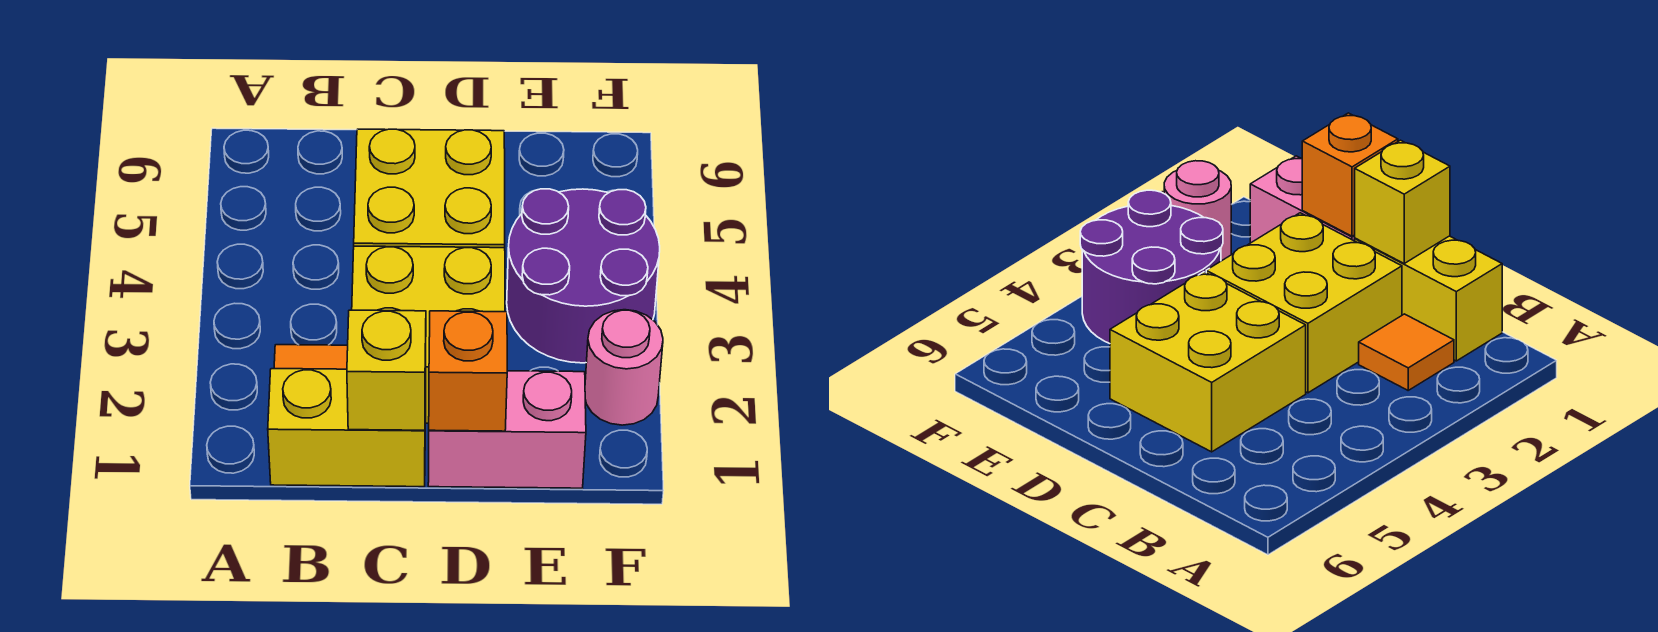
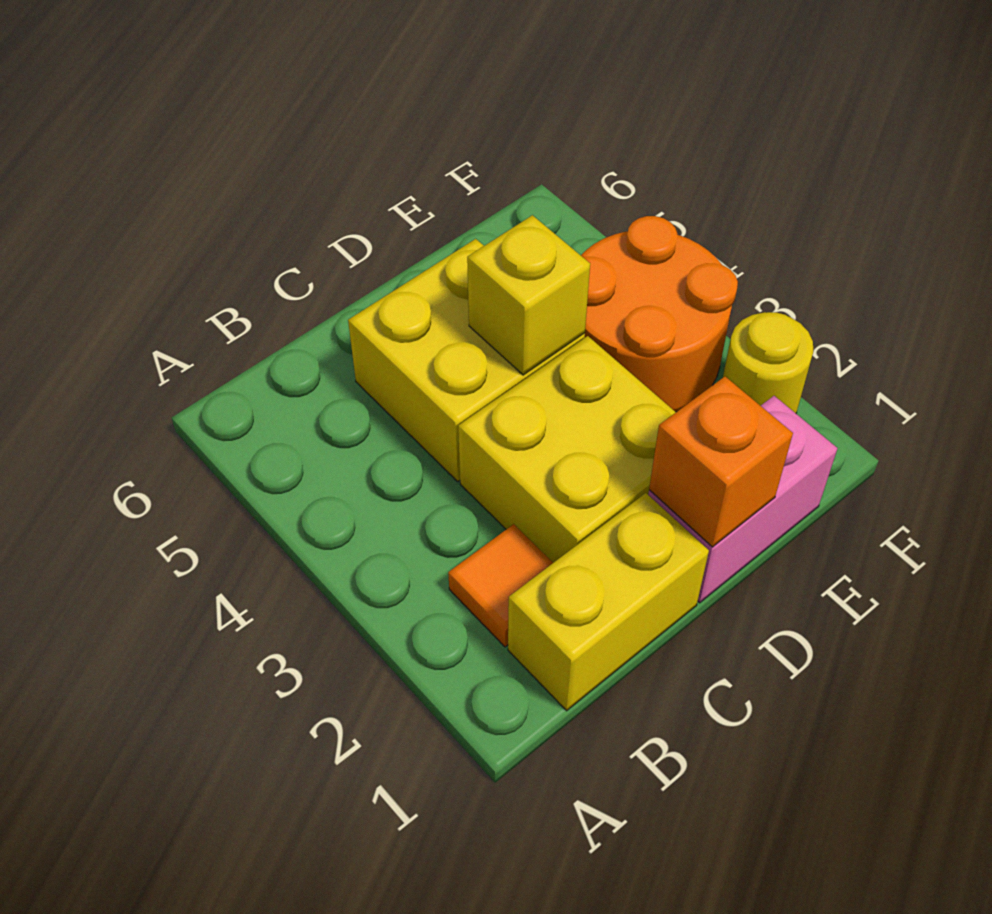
yellow brick C1 level 2 -> yellow brick D4 level 2
purple round brick E3:F4 level 1 -> orange round brick E3:F4 level 1
pink round brick F2 level 1 -> yellow round brick F2 level 1

